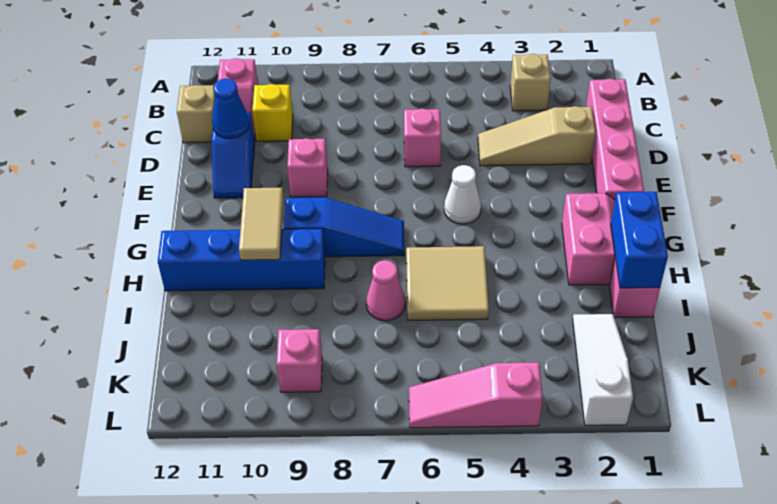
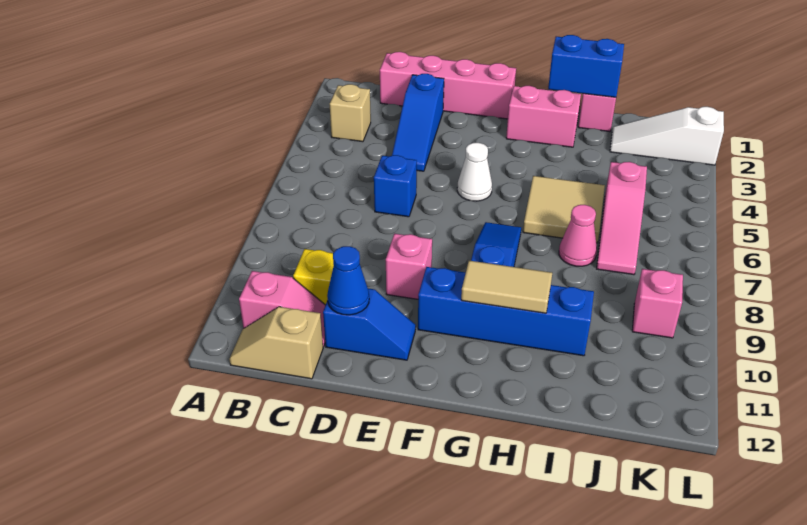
tan slope D2:D4 level 1 top 2 -> blue slope D2:D4 level 1 top 2
pink brick D6 level 1 -> blue brick D6 level 1
blue brick H9:H12 level 1 -> blue brick F10:I10 level 1
pink slope L4:L6 level 1 top 4 -> pink slope J5:J7 level 1 top 5

